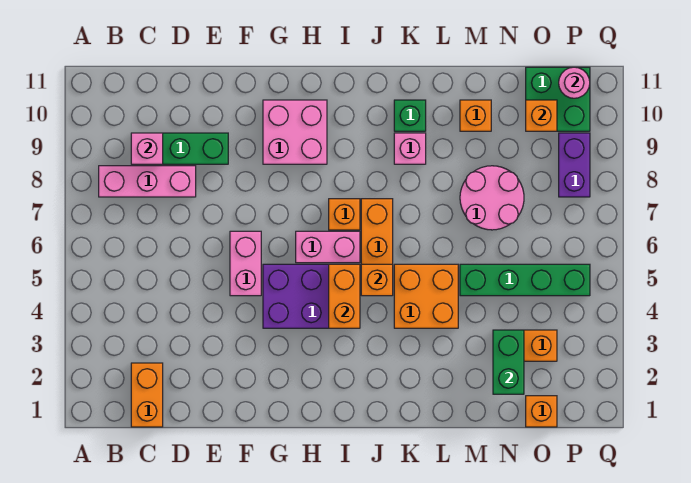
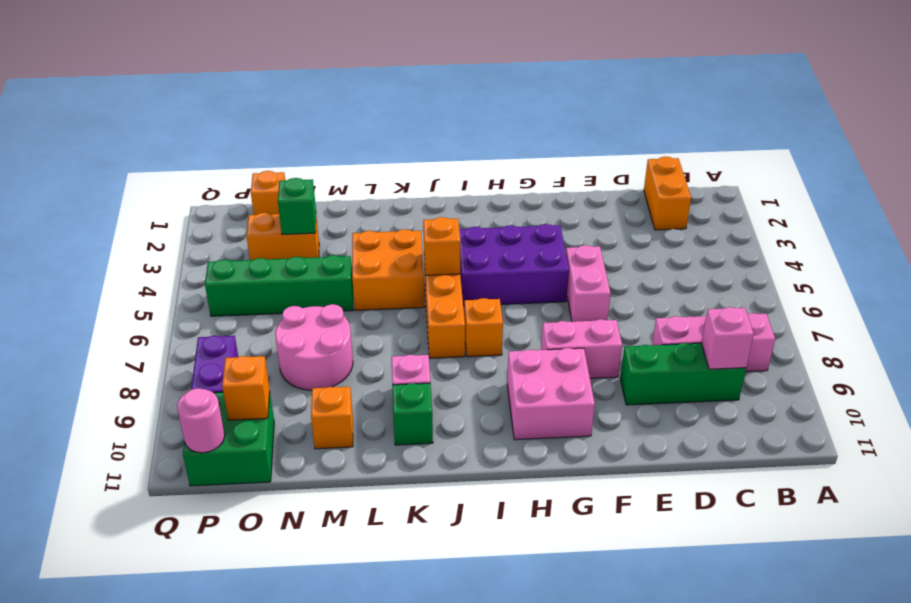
pink brick H6:I6 level 1 -> pink brick F8:G8 level 1
orange brick I4:I5 level 2 -> none
green brick N2:N3 level 2 -> green brick N3 level 2

